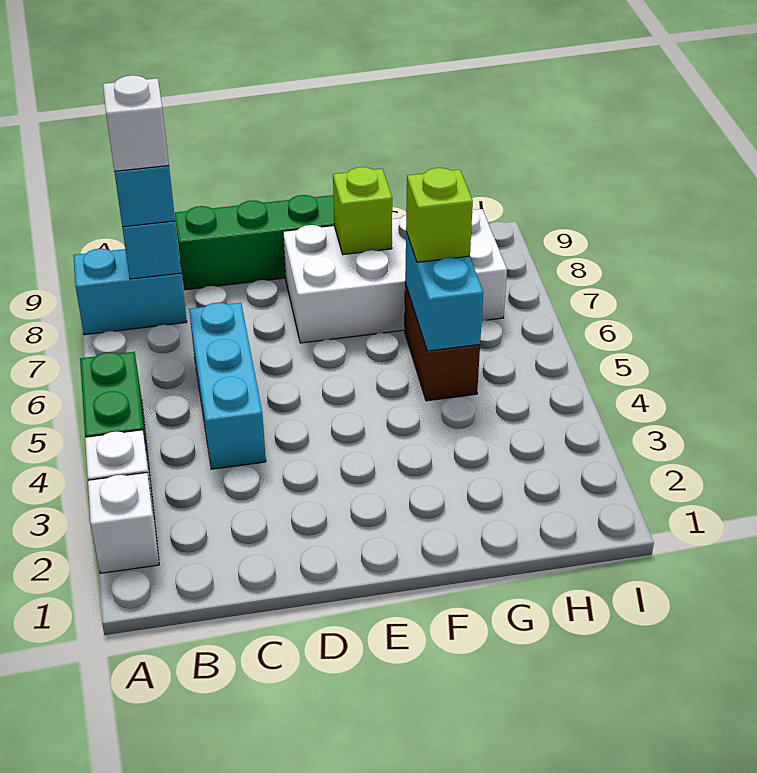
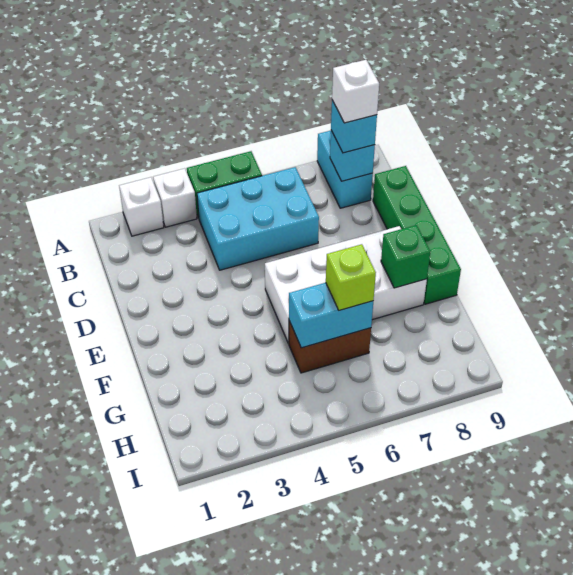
cyan brick C4:C6 level 1 -> cyan brick B4:C6 level 1
white brick E7:H8 level 1 -> white brick E5:F8 level 1
lime brick F8 level 2 -> green brick F8 level 2

